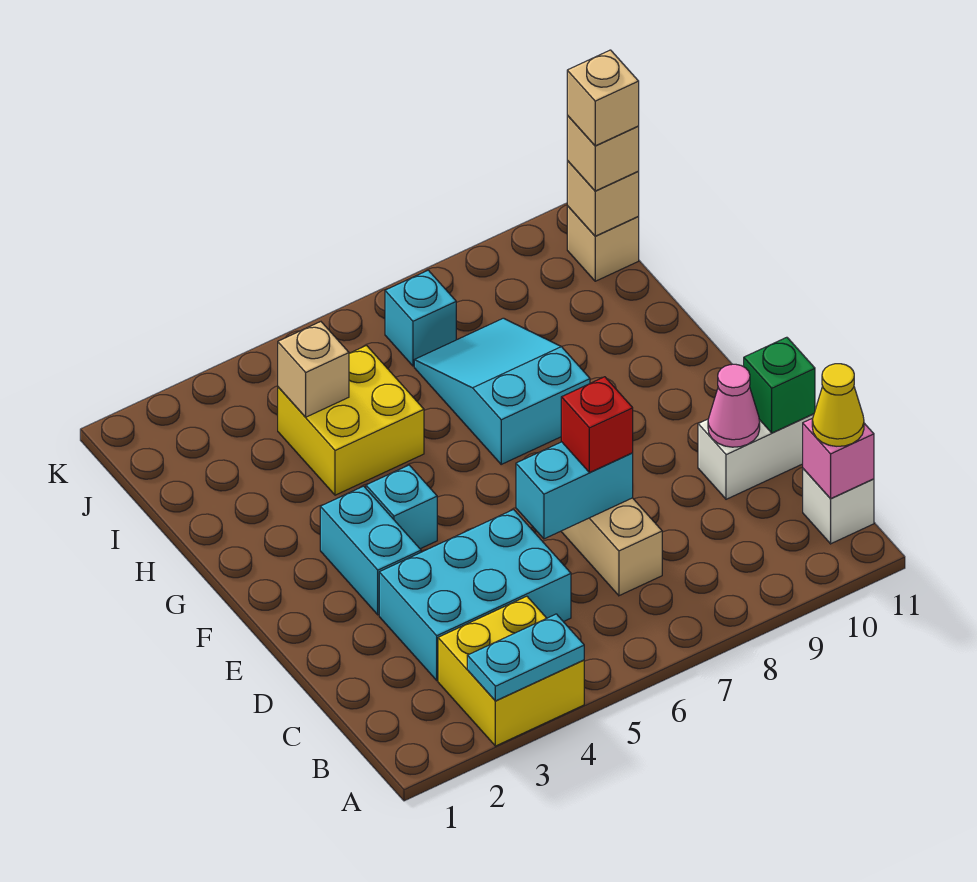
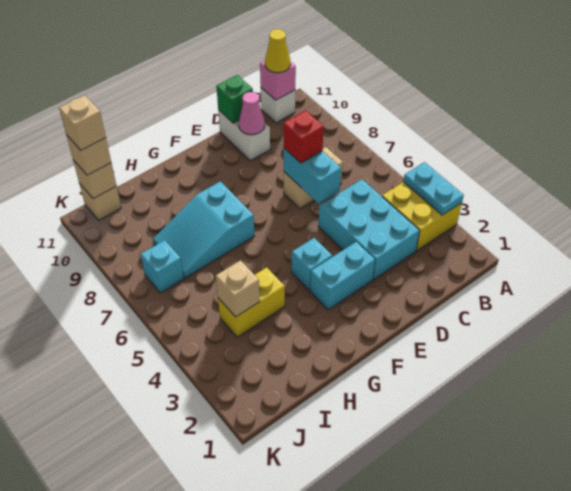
yellow brick H4:I5 level 1 -> yellow brick H4:I4 level 1

